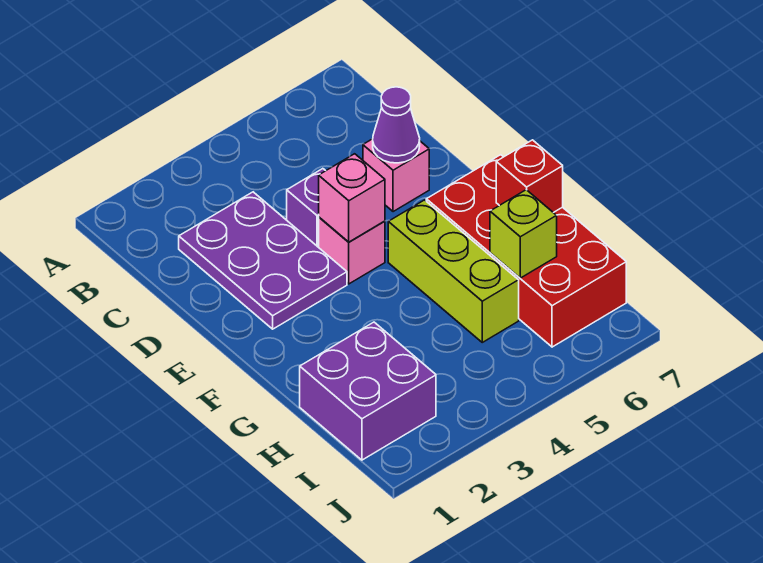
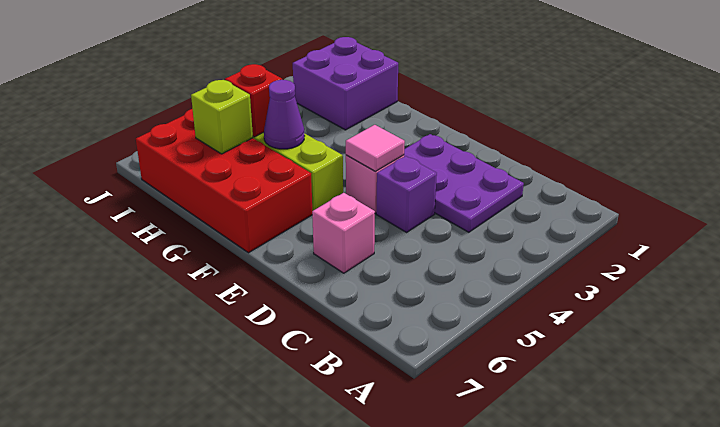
purple cone D6 level 2 -> purple cone G5 level 2
pink brick E4 level 2 -> pink tile E4 level 2
red brick G7 level 2 -> red brick H5 level 2

